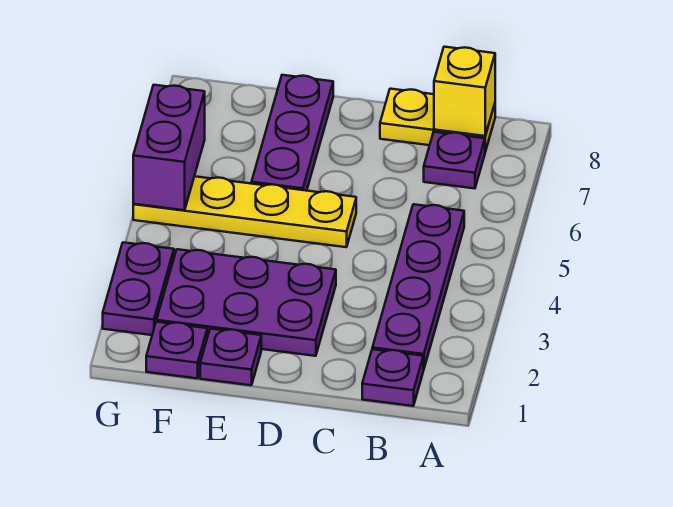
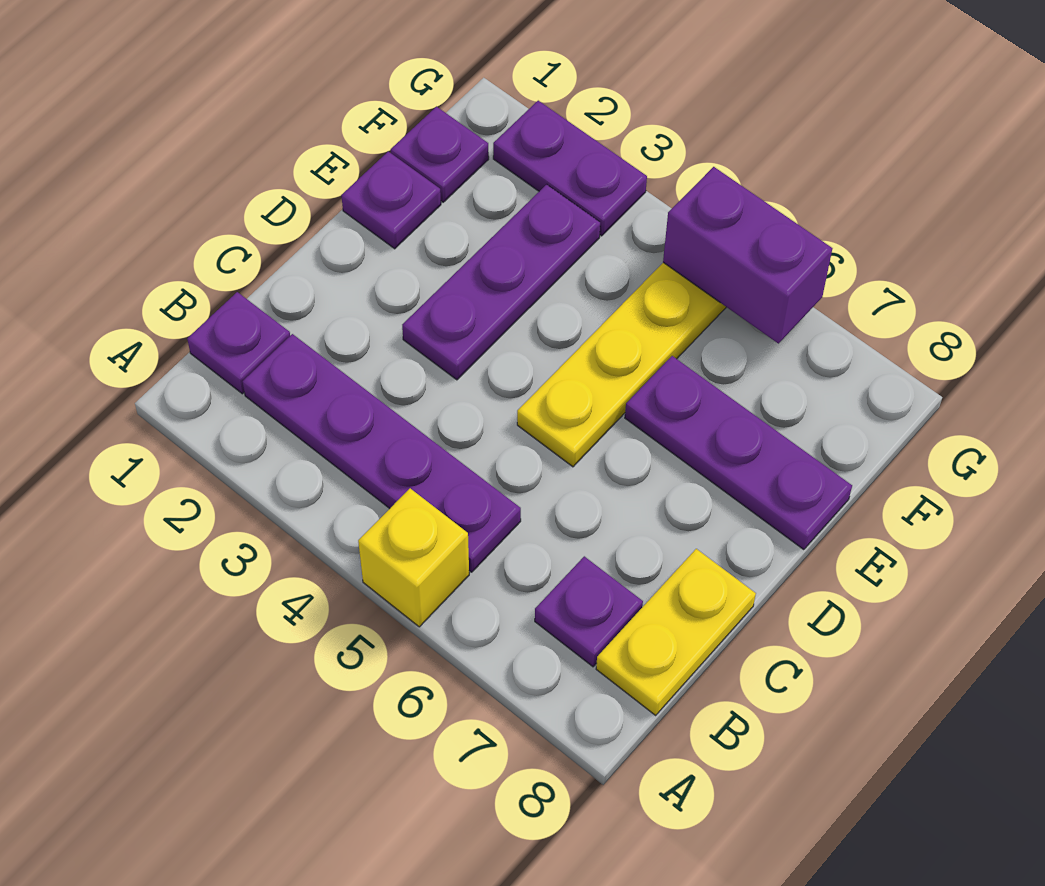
yellow brick B8 level 2 -> yellow brick A5 level 1
purple plate D2:F3 level 1 -> purple plate D3:F3 level 1

